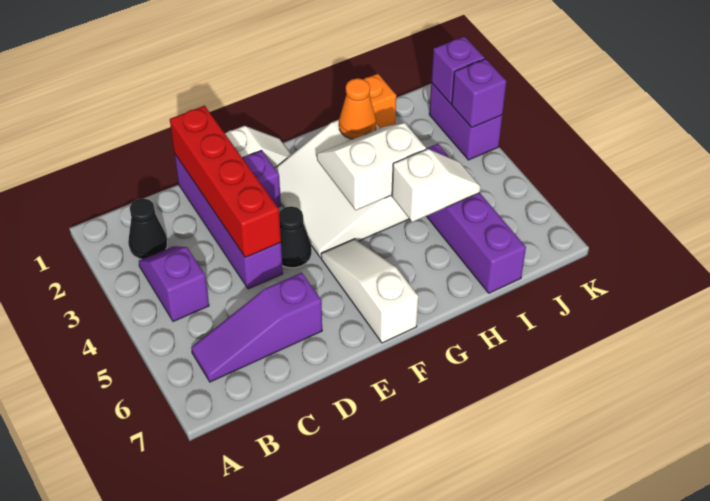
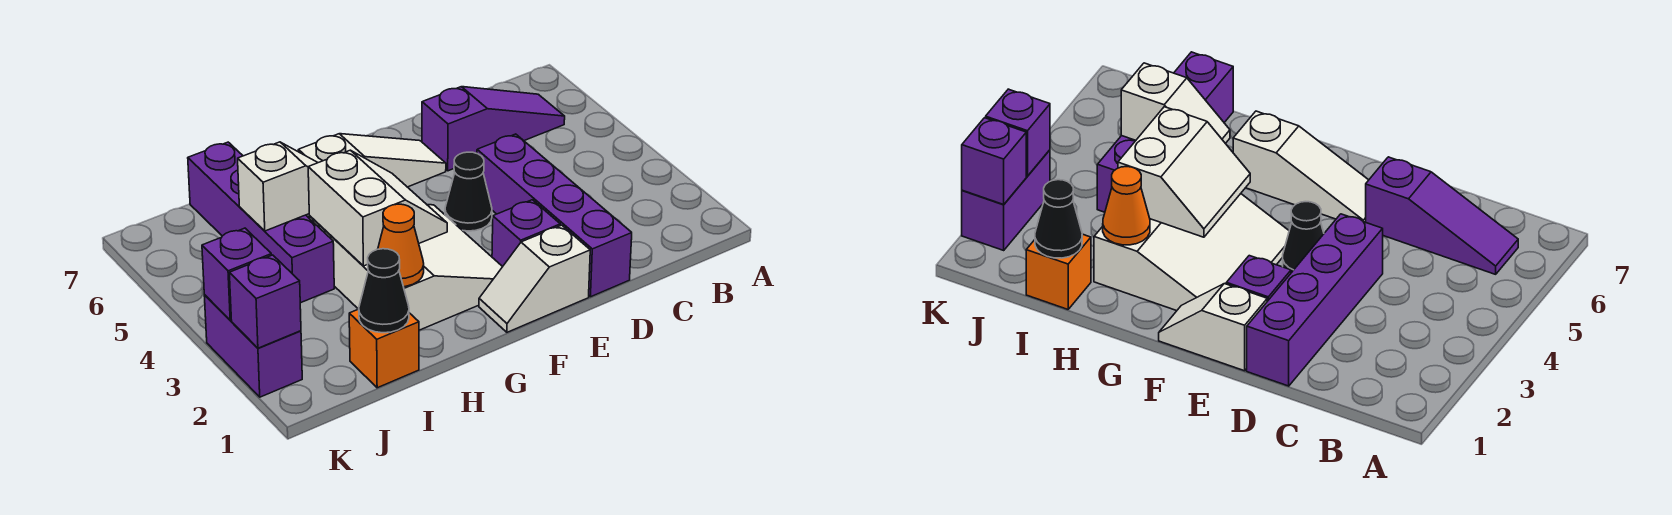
black cone B2 level 1 -> black cone I1 level 2
purple slope B3:B4 level 1 top 4 -> none
red brick D1:D4 level 2 -> none
white slope F5:F7 level 1 top 7 -> white slope E6:G6 level 1 top G
white slope G3:H4 level 2 top 4 -> white slope G3:H4 level 2 top H
white slope H5:I5 level 2 top H -> white slope H5:I5 level 2 top I

